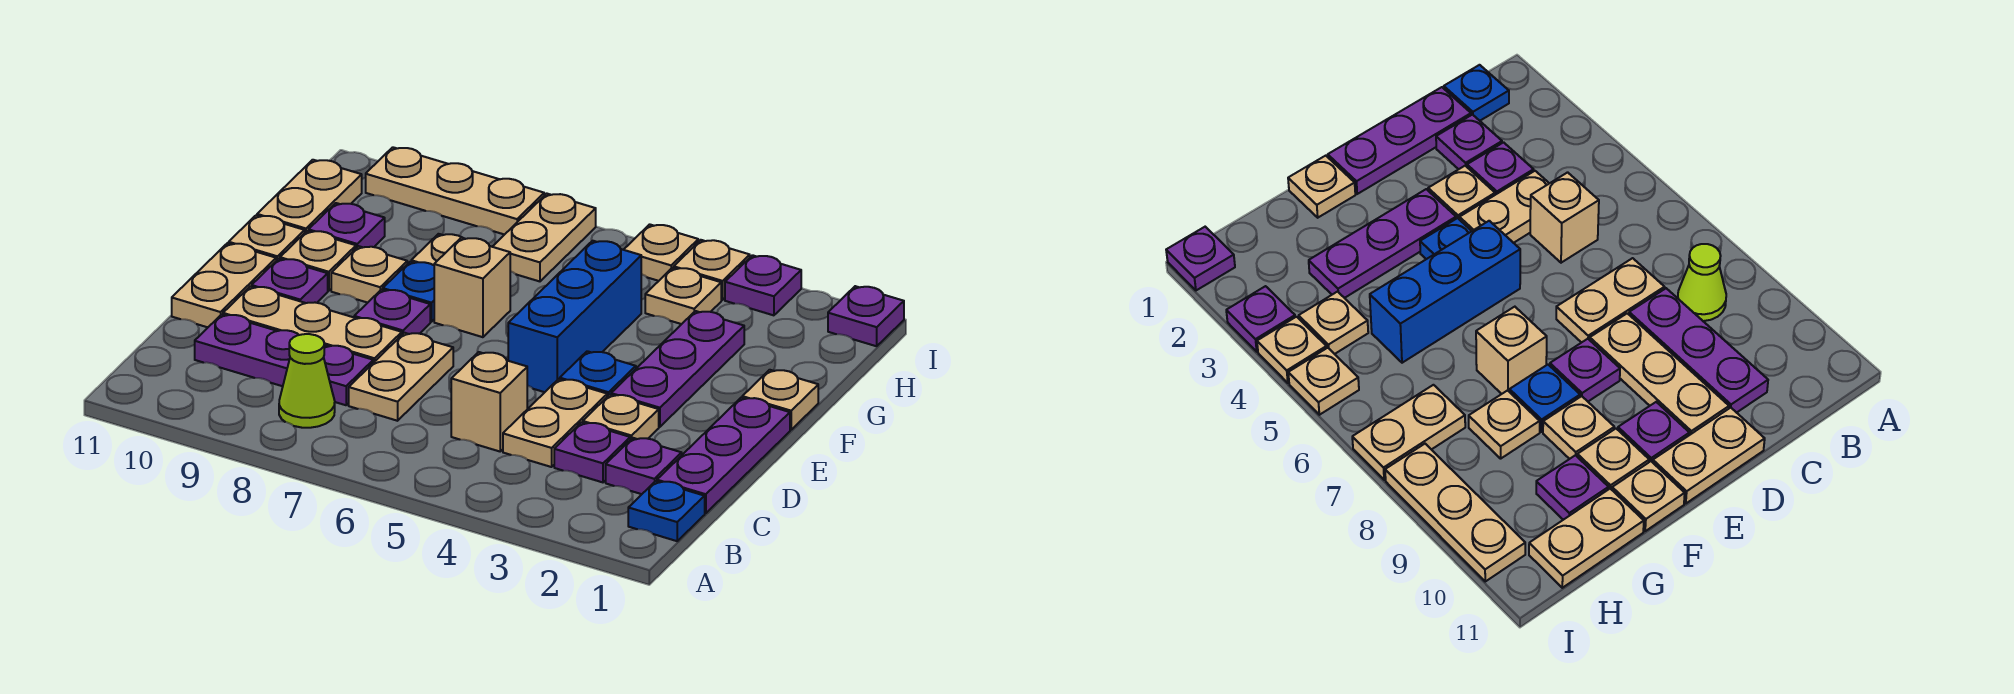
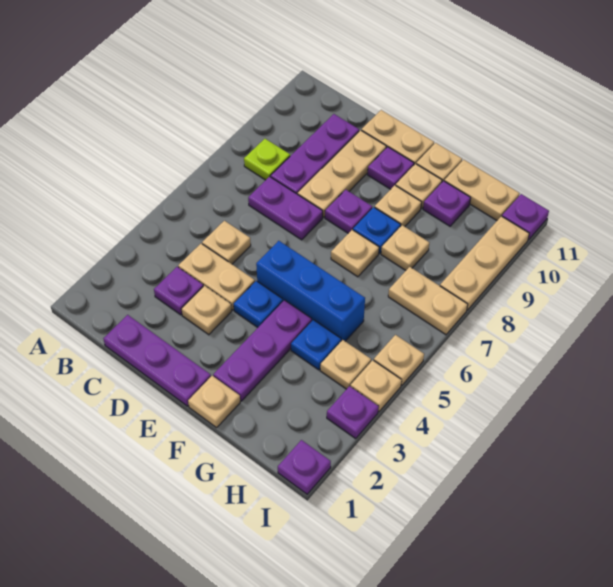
blue plate B1 level 1 -> blue plate G4 level 1
lime cone B8 level 1 -> lime plate B8 level 1
purple plate C2 level 1 -> purple plate I11 level 1
tan brick C5 level 1 -> tan plate C5 level 1
tan plate C7:D7 level 1 -> purple plate C7:D7 level 1
purple plate E3:G3 level 1 -> purple plate F2:F4 level 1
tan brick F7 level 1 -> tan plate F7 level 1

